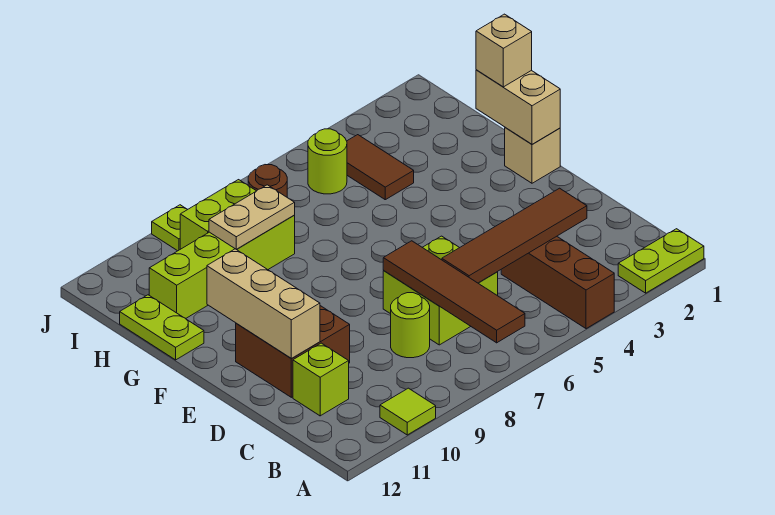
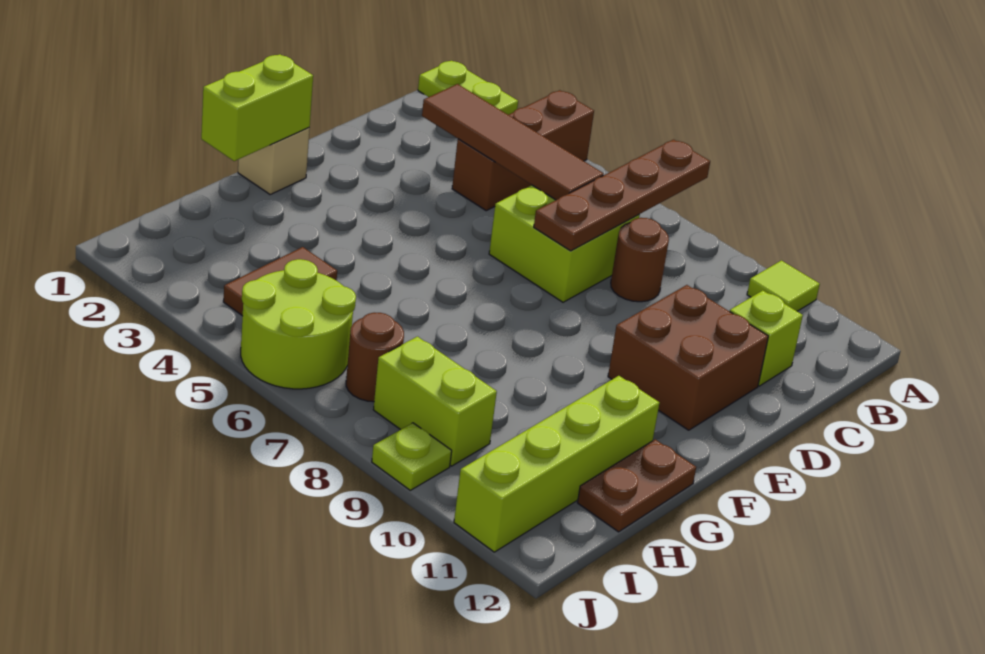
brown tile A7:D7 level 2 -> brown plate A7:D7 level 2
lime round brick C8 level 1 -> brown round brick C8 level 1
tan brick D11:F11 level 2 -> none
tan brick F1:G1 level 2 -> lime brick F1:G1 level 2
tan brick G1 level 3 -> none
lime plate G12:H12 level 1 -> brown plate G12:H12 level 1
lime brick H8:H11 level 1 -> lime brick G11:J11 level 1
tan plate H8:H9 level 2 -> none
lime round brick I5 level 1 -> lime round brick I5:J6 level 1

